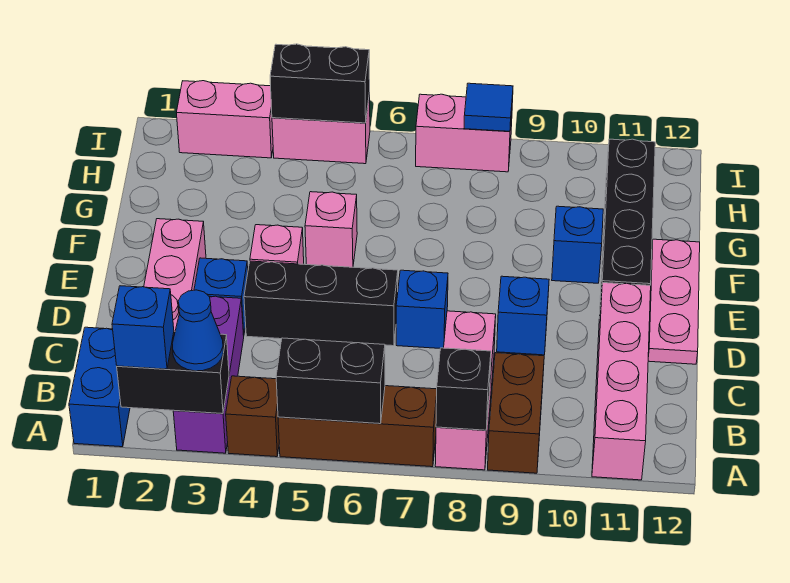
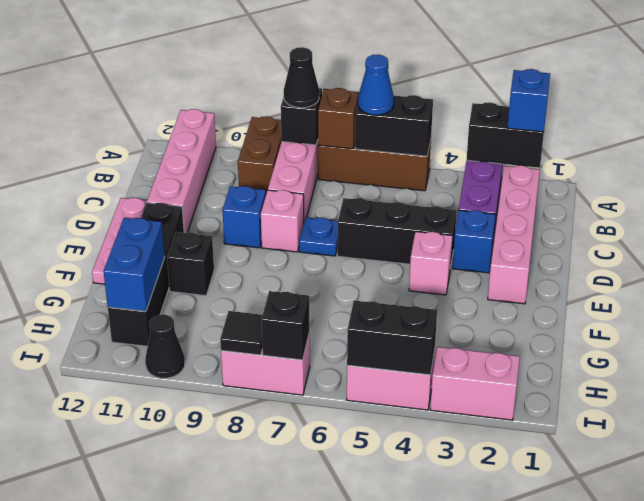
blue brick A1:B1 level 1 -> blue brick G11:H11 level 2
blue cone A3 level 3 -> blue cone A6 level 3
brown brick A4 level 1 -> brown brick A7 level 2
none -> black cone A8 level 3
blue brick D7 level 1 -> blue plate D7 level 1
pink brick F5 level 1 -> pink brick D8 level 1
blue brick F10 level 1 -> black brick F10 level 1
none -> black brick I7 level 2
blue tile I8 level 2 -> black tile I8 level 2
none -> black cone I10 level 1

